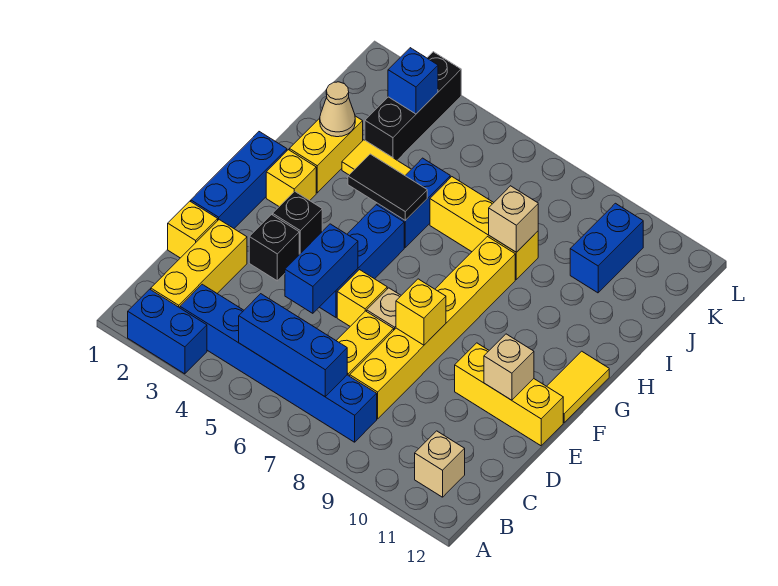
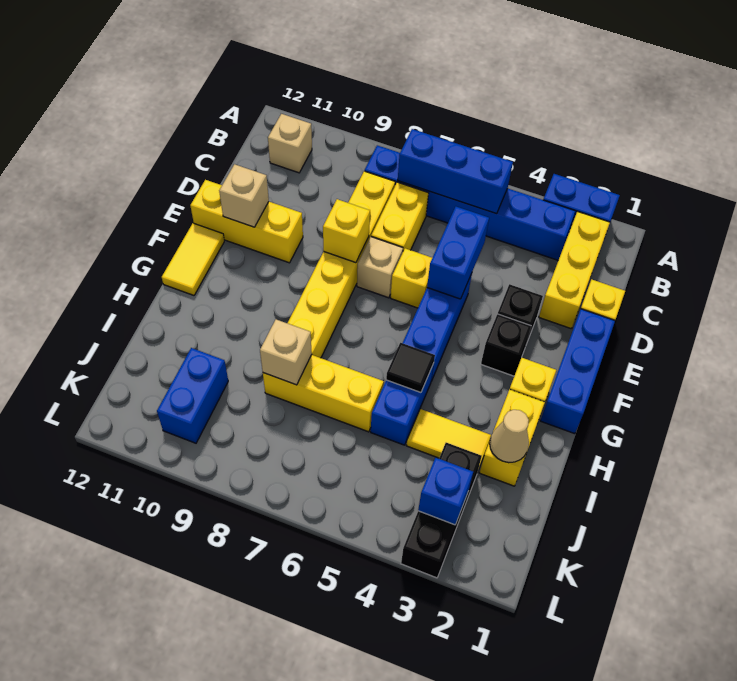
black tile H4:H5 level 2 -> black tile H5 level 2

